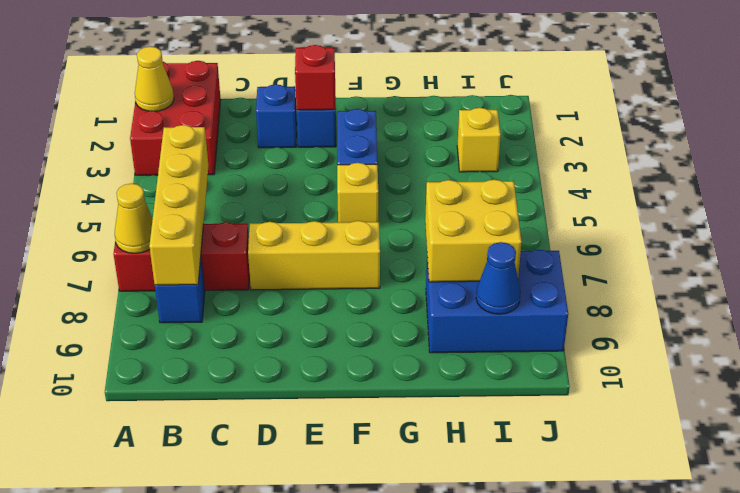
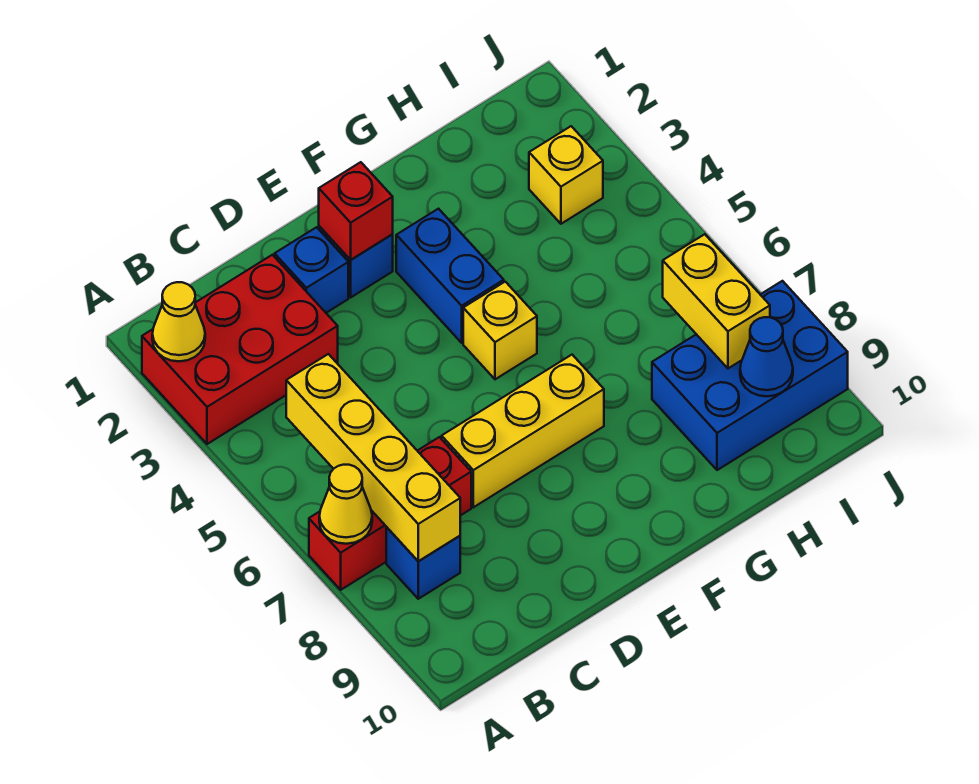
red brick A1:B3 level 1 -> red brick A2:C3 level 1
yellow brick H7:I8 level 2 -> yellow brick I7:I8 level 2

